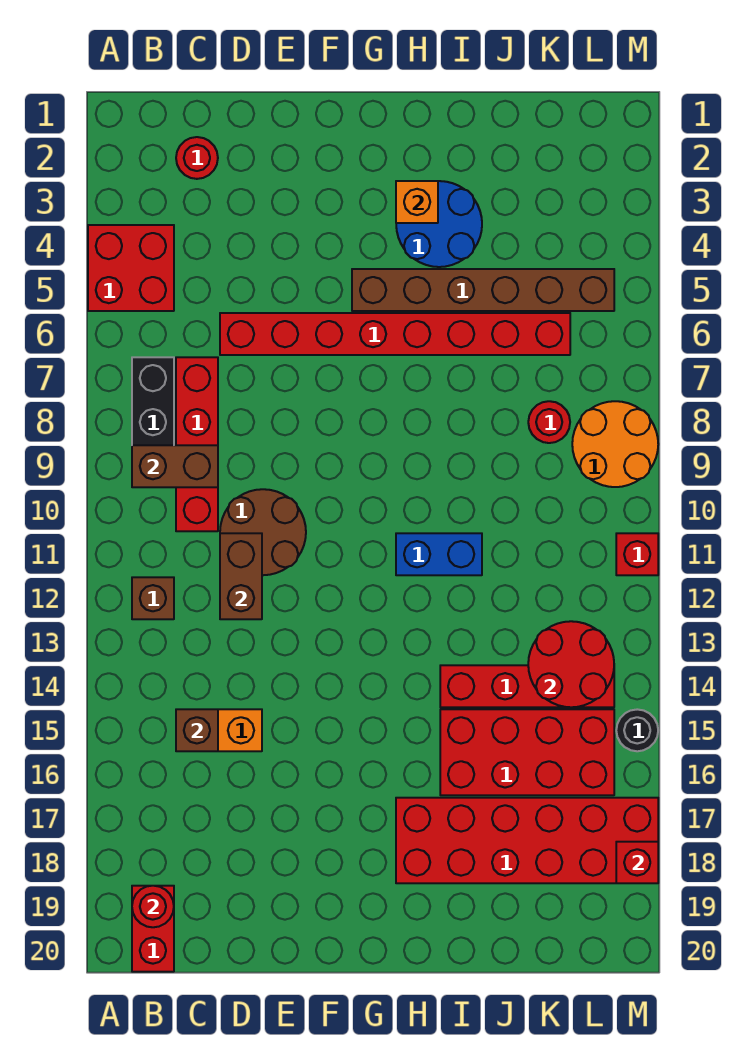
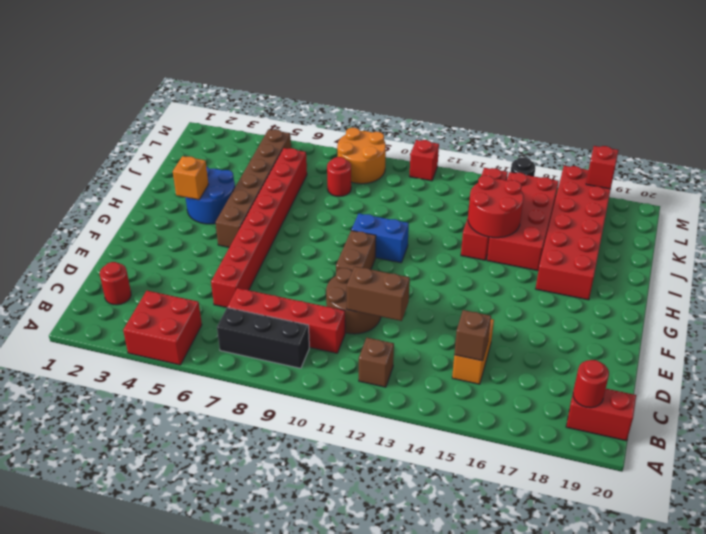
brown brick B9:C9 level 2 -> brown brick F10:G10 level 1
blue brick H11:I11 level 1 -> blue brick H10:H11 level 1
red round brick K13:L14 level 2 -> red round brick I14:J15 level 2

